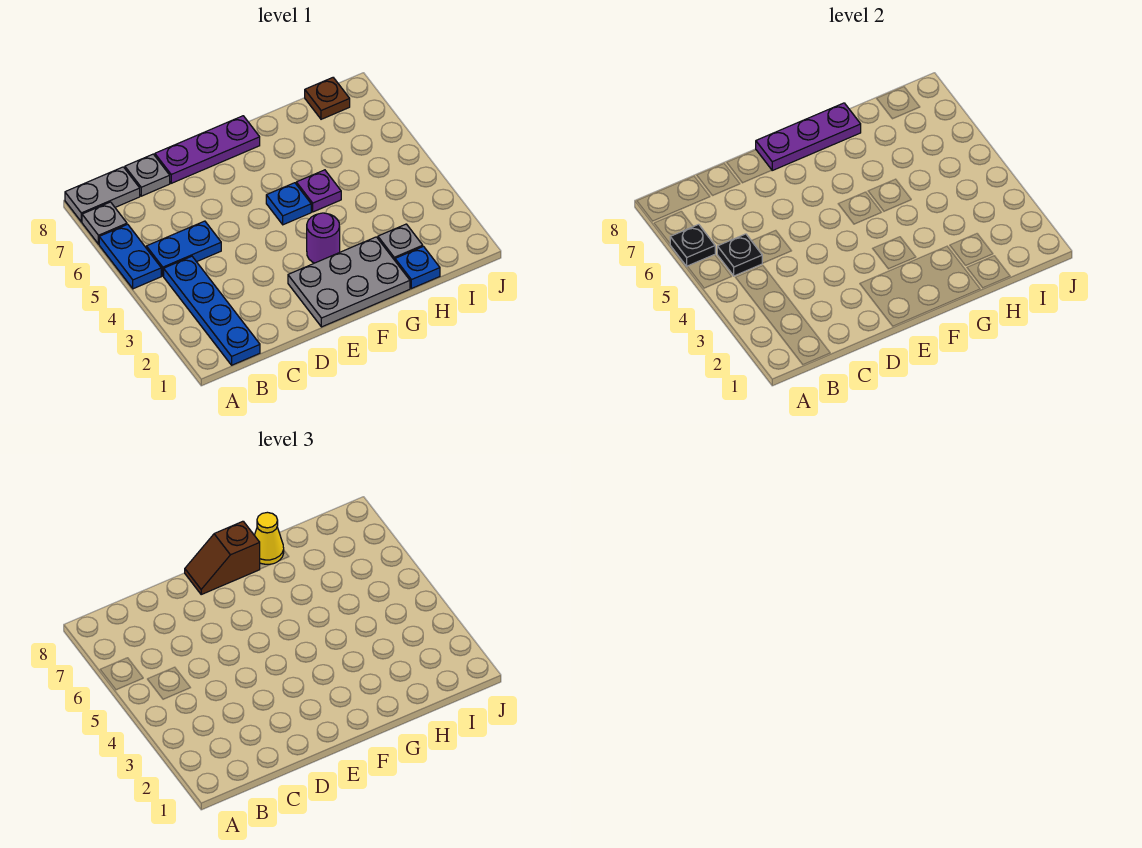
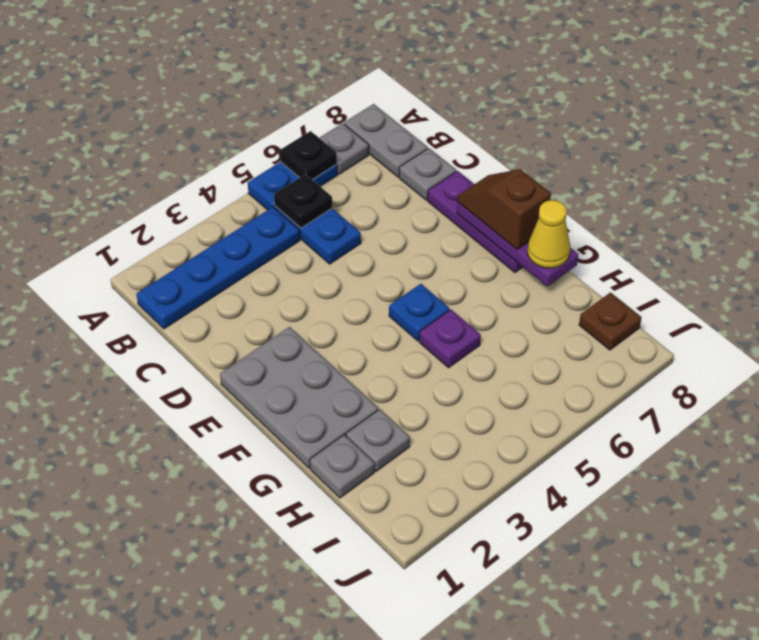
purple round brick F3 level 1 -> none
blue plate H1 level 1 -> grey plate H1 level 1

